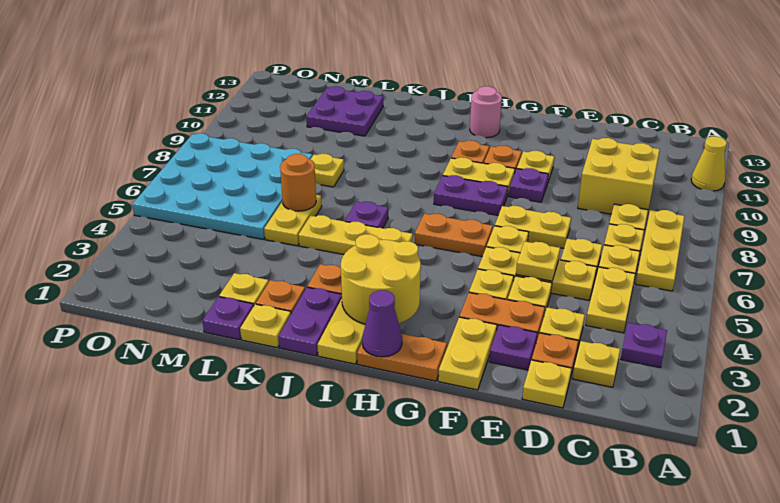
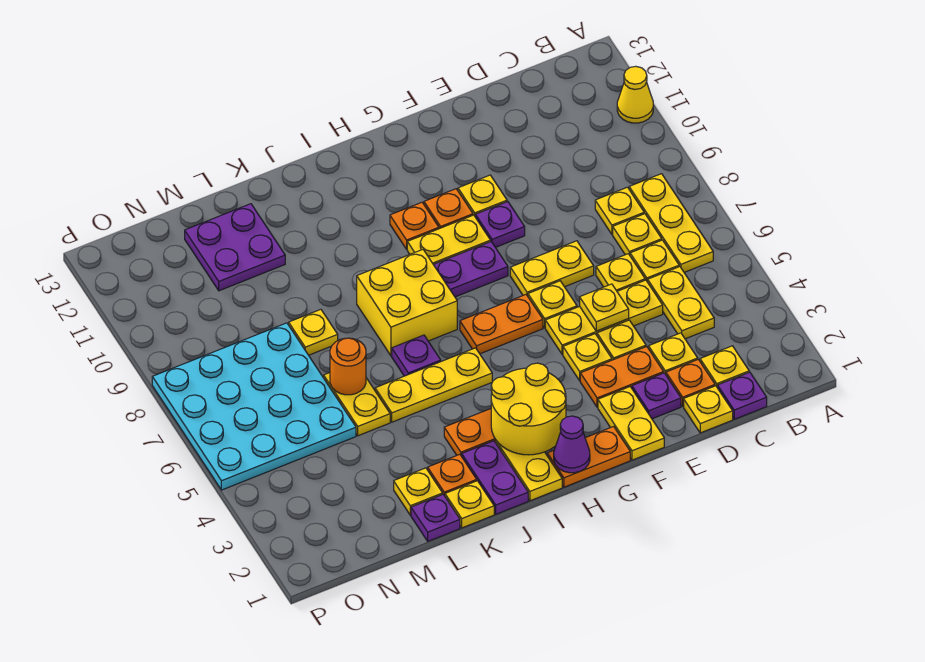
purple plate B3 level 1 -> purple plate C1 level 1
yellow brick C9:D10 level 1 -> yellow brick I7:J8 level 1
pink round brick H12 level 1 -> none

